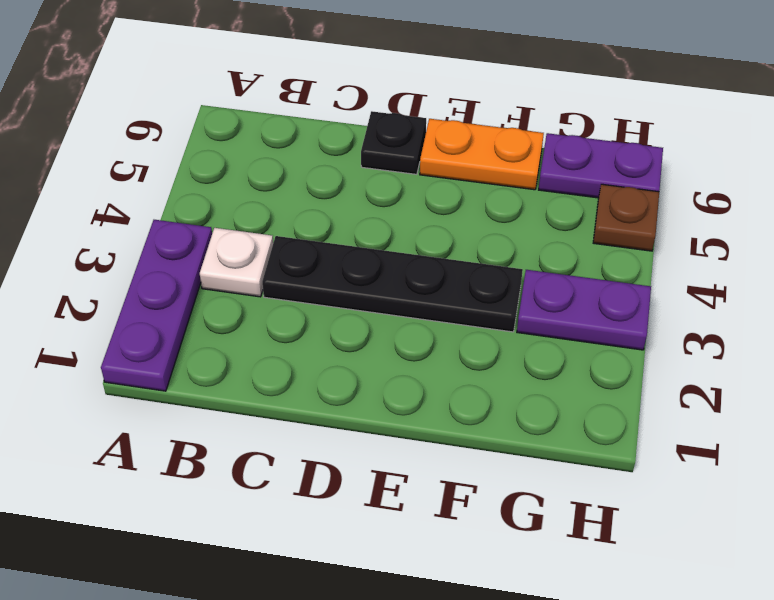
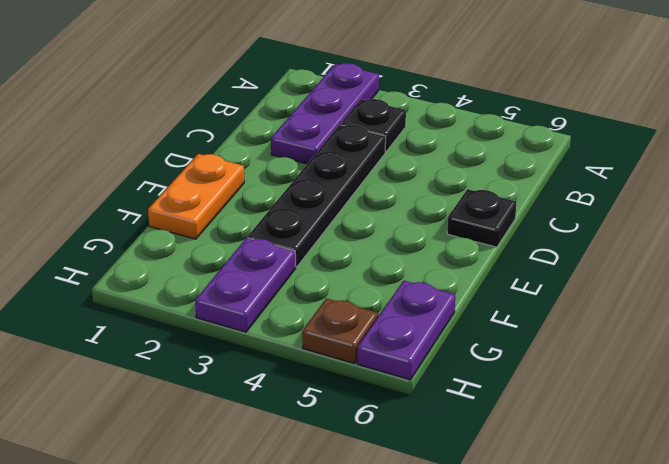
purple plate A1:A3 level 1 -> purple plate A2:C2 level 1
white plate B3 level 1 -> black plate B3 level 1
orange plate E6:F6 level 1 -> orange plate E1:F1 level 1

